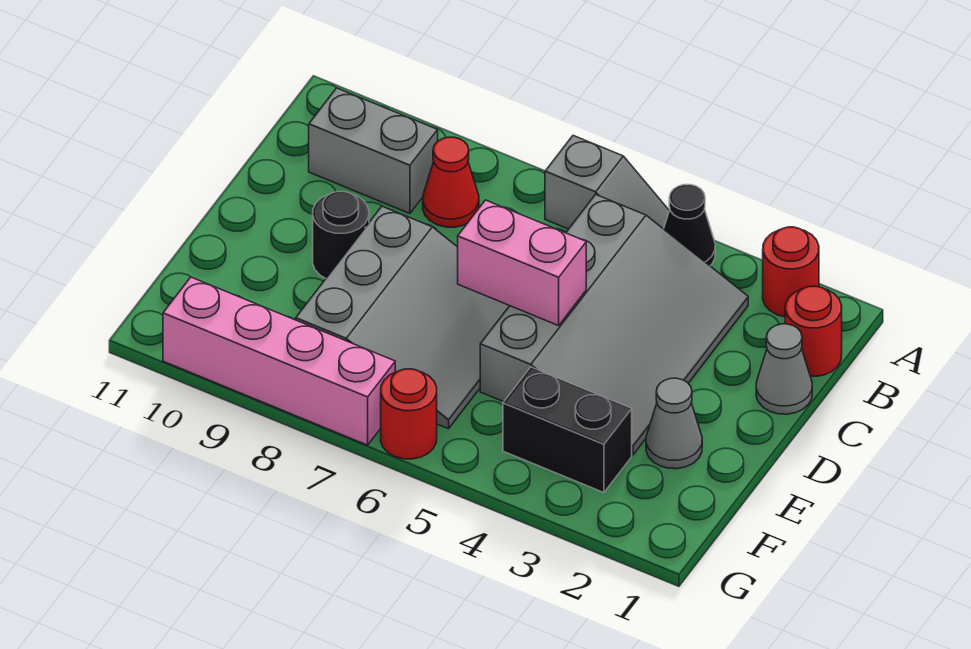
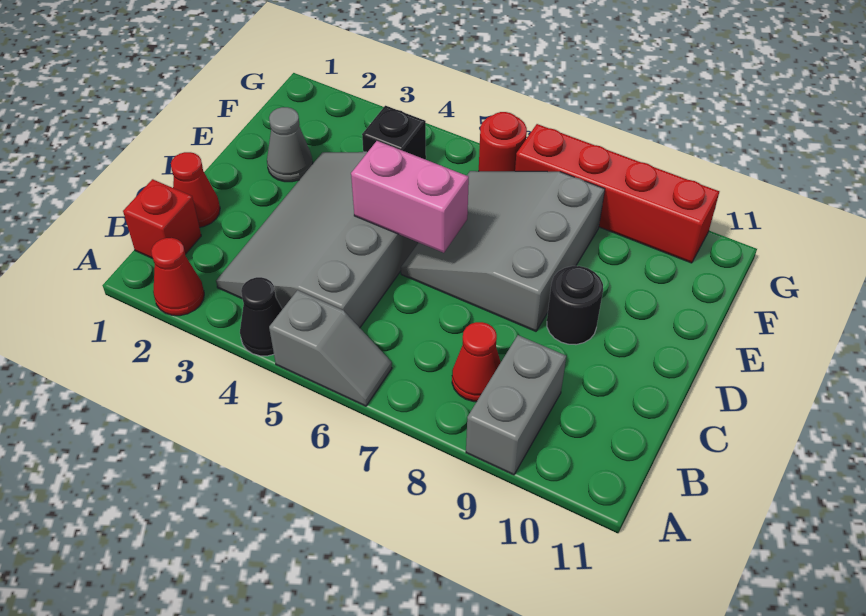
red round brick A2 level 1 -> red cone A2 level 1
grey slope A5:A6 level 1 top 6 -> grey slope A5:A6 level 1 top 5
red round brick B1 level 1 -> red brick B1 level 1
grey brick B9:B10 level 1 -> grey brick A9:B9 level 1
grey cone C1 level 1 -> red cone C1 level 1
black brick F3:F4 level 1 -> black brick F4 level 1
pink brick G7:G10 level 1 -> red brick G7:G10 level 1

